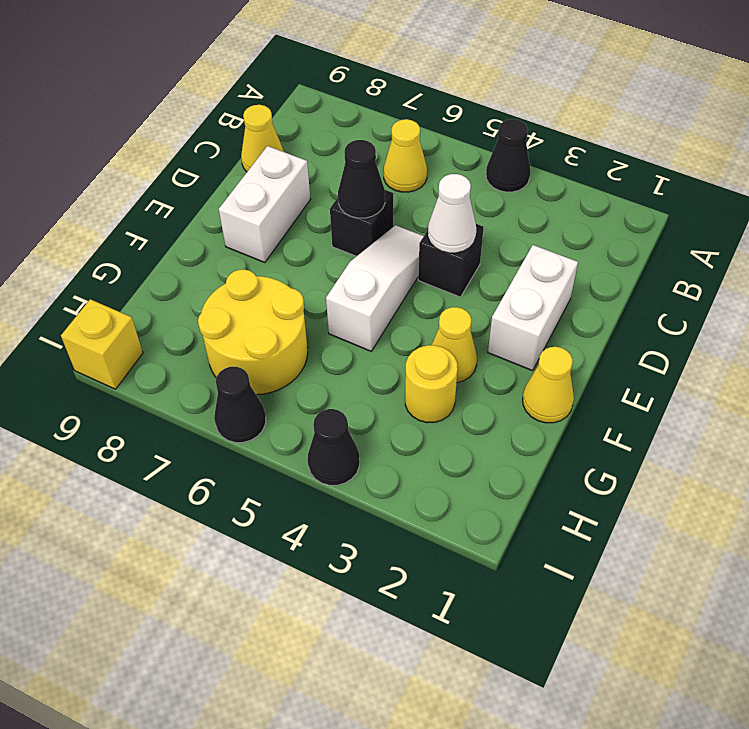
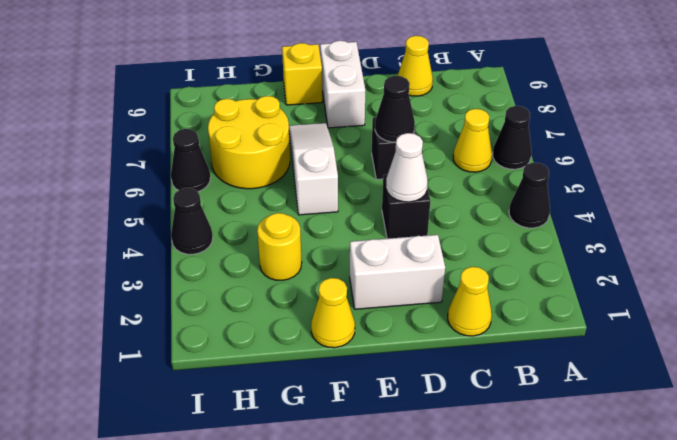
none -> black cone A6 level 1
white slope D5:F5 level 1 top F -> white slope F5:F7 level 1 top 5
white brick D8:E8 level 1 -> white brick E8:E9 level 1
yellow cone F3 level 1 -> yellow cone C1 level 1
yellow brick I9 level 1 -> yellow brick F9 level 1

